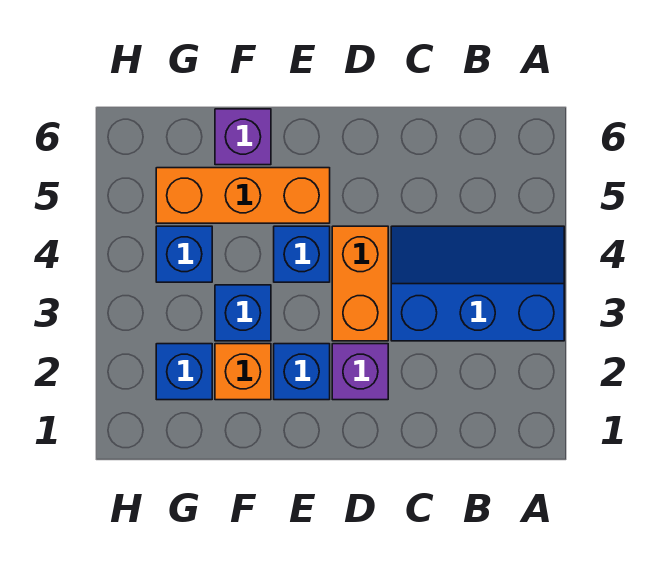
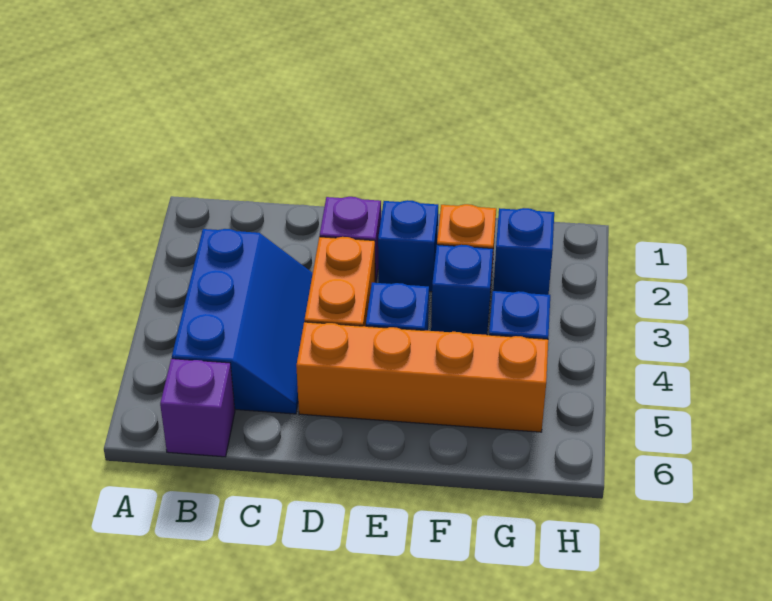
blue slope A3:C4 level 1 top 3 -> blue slope B3:C5 level 1 top B
orange brick E5:G5 level 1 -> orange brick D5:G5 level 1
purple brick F6 level 1 -> purple brick B6 level 1

